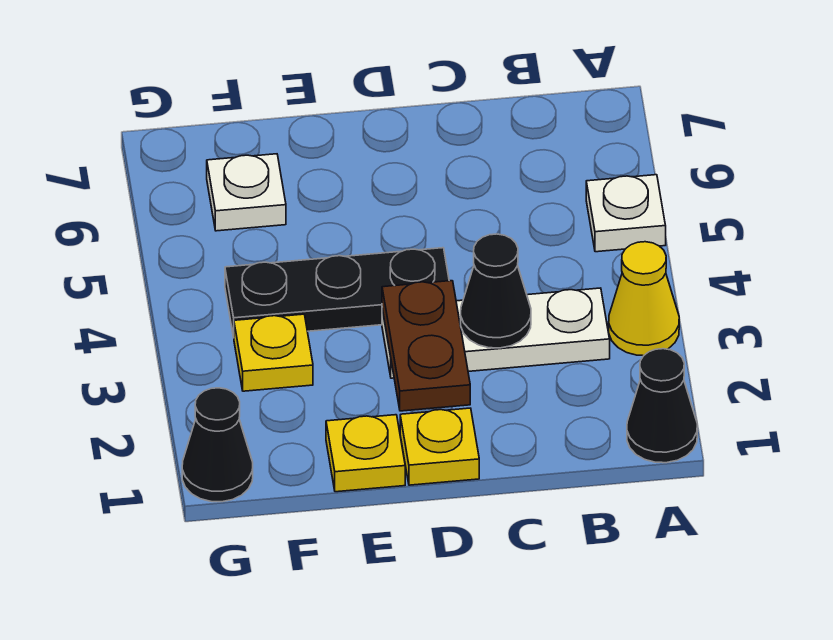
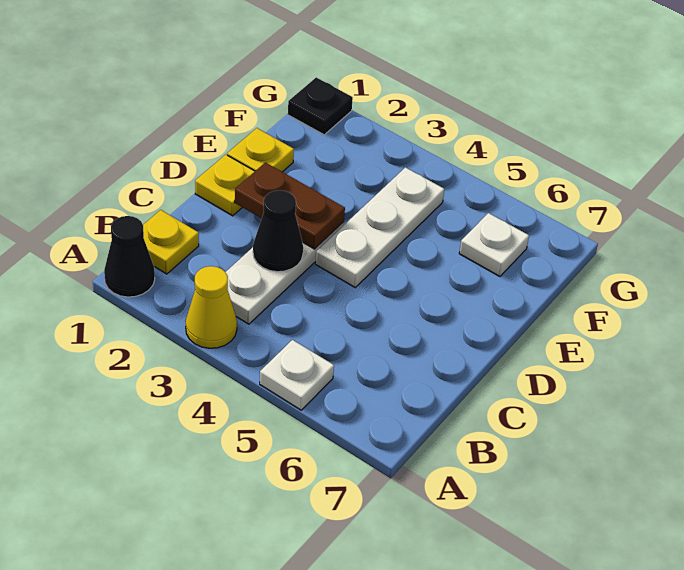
black plate D4:F4 level 1 -> white plate D4:F4 level 1
yellow plate F3 level 1 -> yellow plate B1 level 1
black cone G1 level 1 -> black plate G1 level 1

